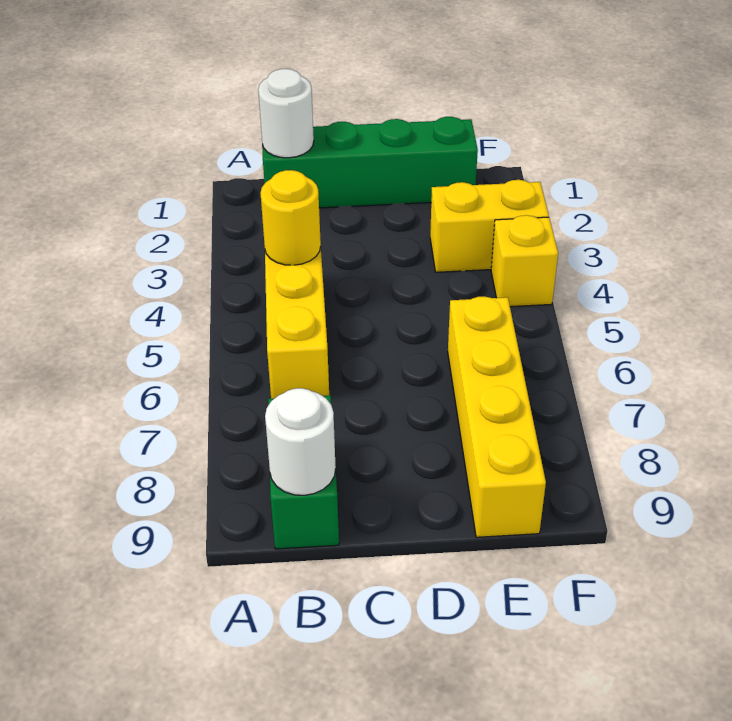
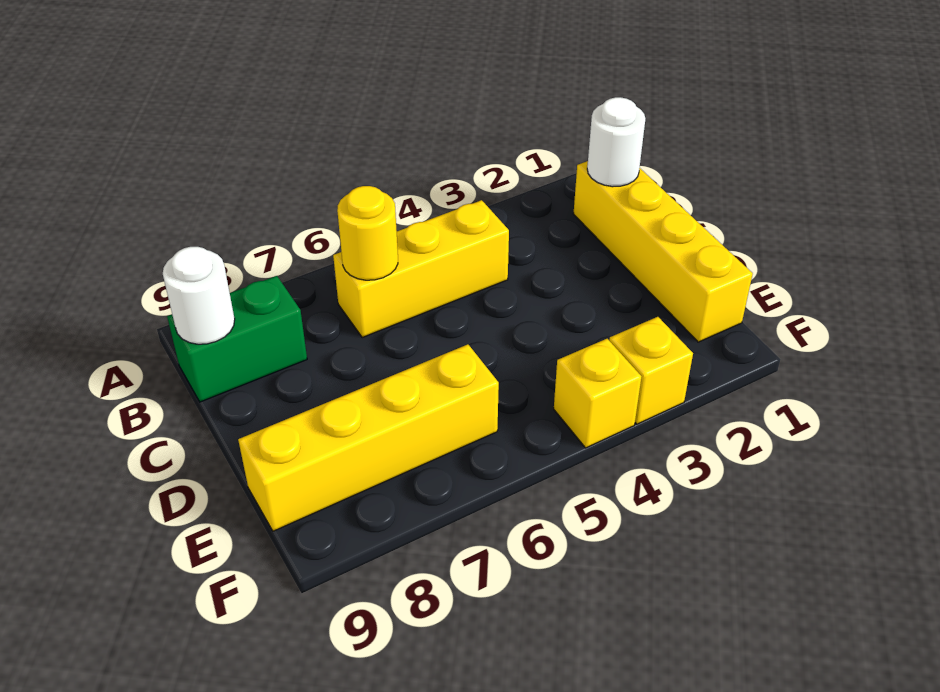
green brick B1:E1 level 1 -> yellow brick B1:E1 level 1
yellow round brick B4 level 2 -> yellow round brick B6 level 2
yellow brick E3:F3 level 1 -> yellow brick F3 level 1

